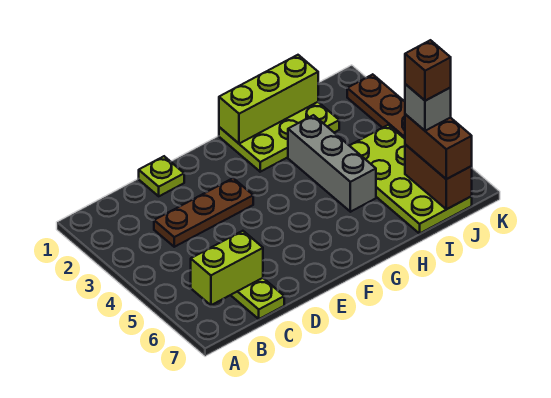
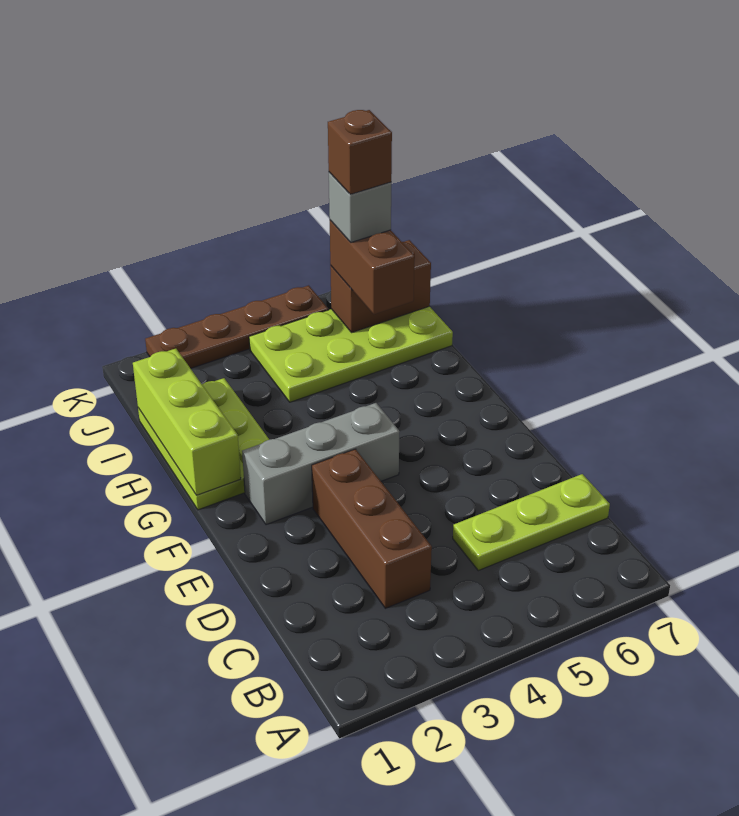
lime brick B6:C6 level 2 -> none
brown plate C3:E3 level 1 -> brown brick C3:E3 level 1
lime plate D1 level 1 -> none
grey brick H3:H5 level 1 -> grey brick F2:F4 level 1
brown brick J6:J7 level 3 -> brown brick I6:J6 level 3

